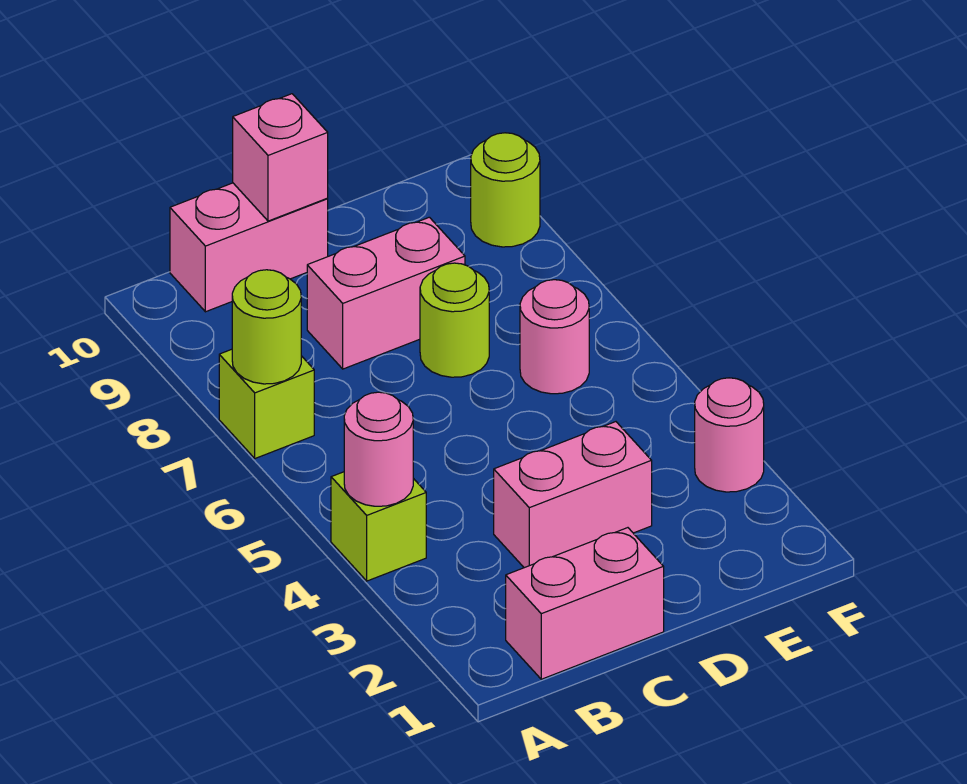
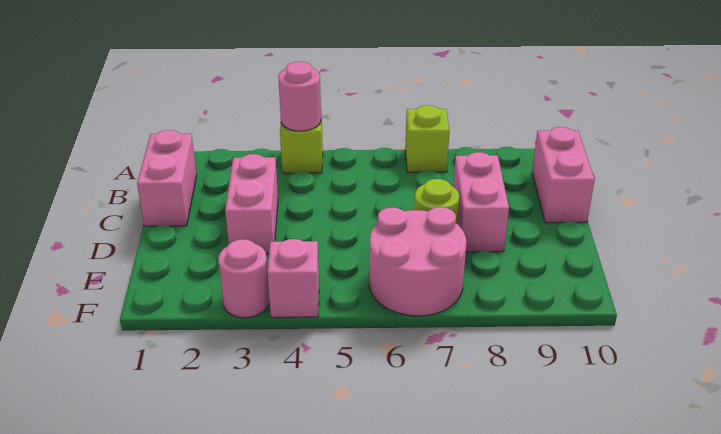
lime round brick A7 level 2 -> none
pink brick C10 level 2 -> pink brick F4 level 1
pink round brick E6 level 1 -> pink round brick E6:F7 level 1
lime round brick F9 level 1 -> none

